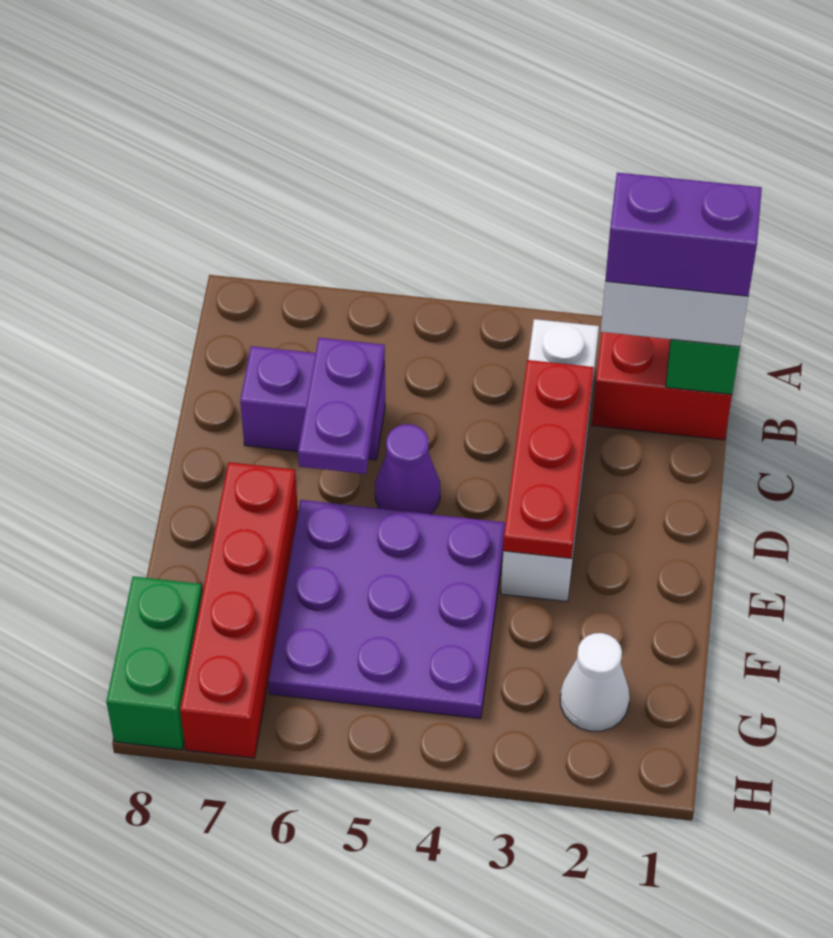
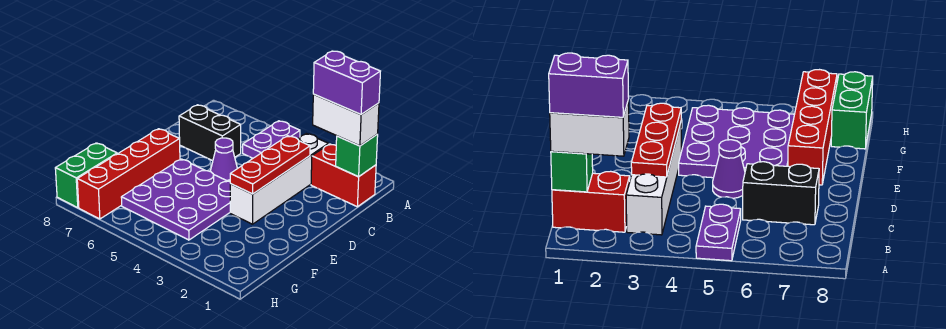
purple brick C6:C7 level 1 -> black brick C6:C7 level 1
purple plate C6:D6 level 2 -> purple plate A5:B5 level 1
white cone G2 level 1 -> none

